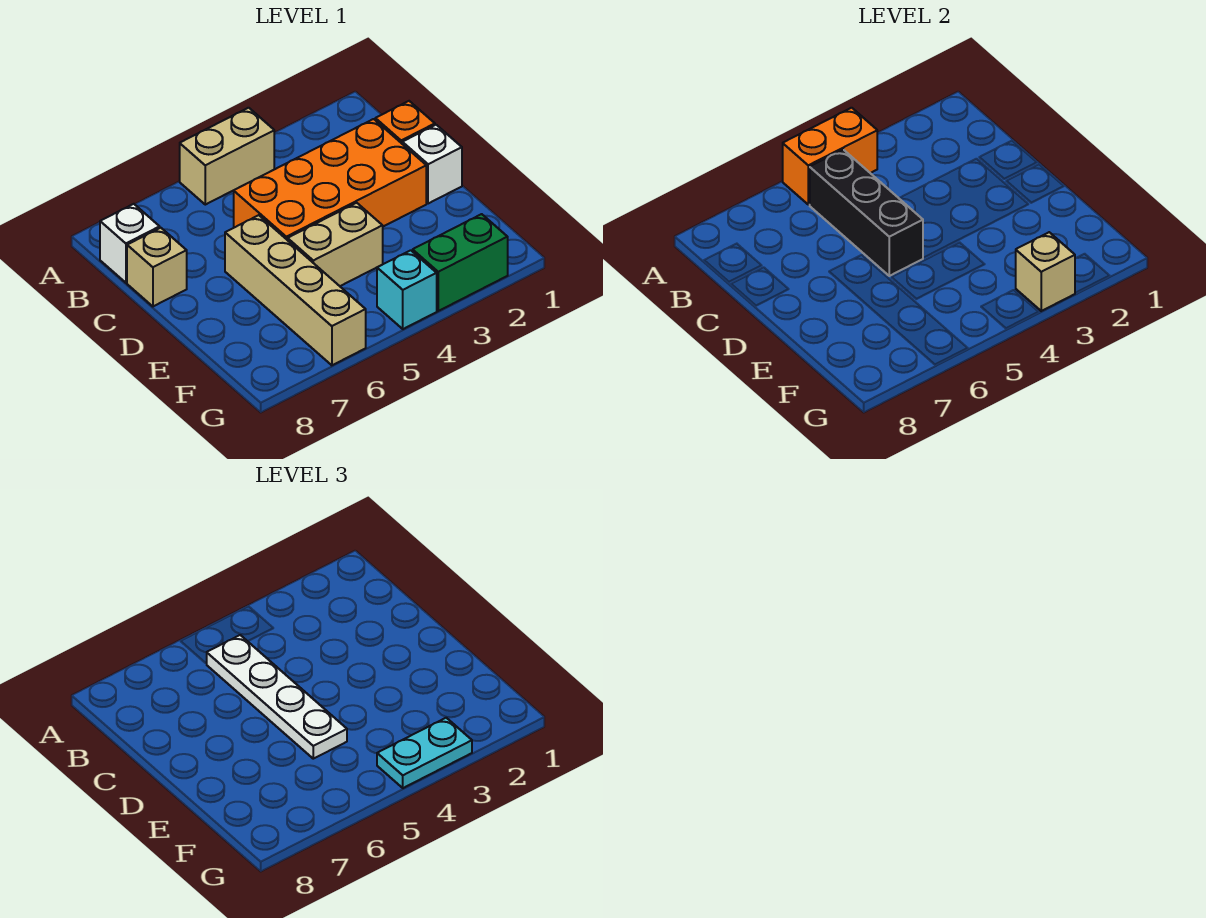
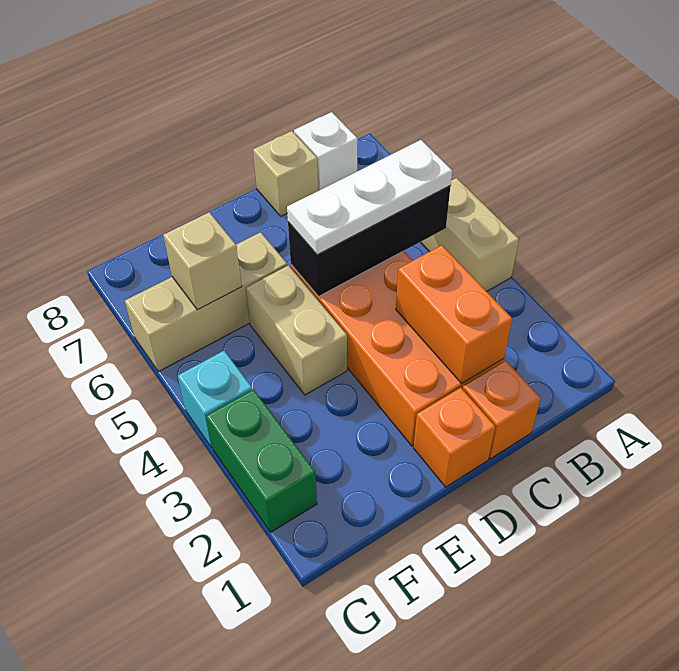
orange brick A4:A5 level 2 -> orange brick C2:C3 level 2
white plate B5:E5 level 3 -> white plate B5:D5 level 3
white brick D1 level 1 -> orange brick D1 level 1
tan brick D6:G6 level 1 -> tan brick E6:G6 level 1
tan brick G3 level 2 -> tan brick F6 level 2
cyan plate G3:G4 level 3 -> none

